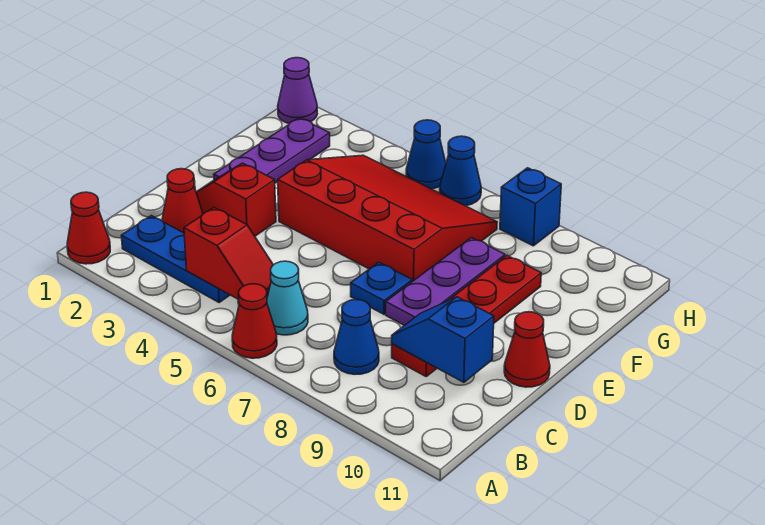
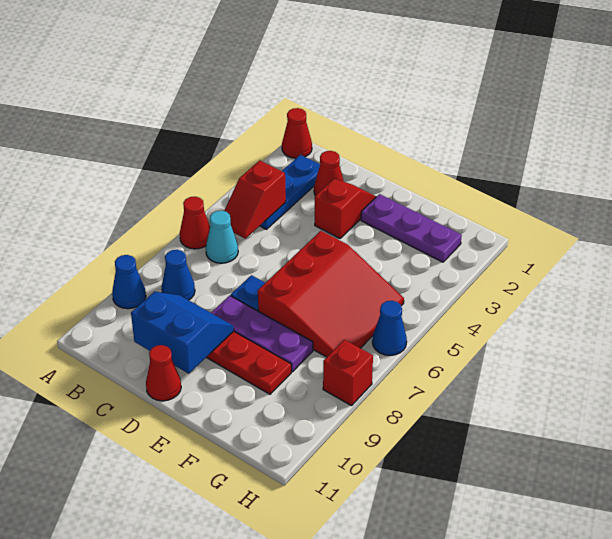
blue slope C9:C10 level 2 top 10 -> blue slope C9:D10 level 2 top 10
red slope E4:G7 level 1 top E -> red slope E5:G7 level 1 top E
purple cone H1 level 1 -> none
blue cone H5 level 1 -> blue cone A9 level 1
blue brick H8 level 1 -> red brick H8 level 1

